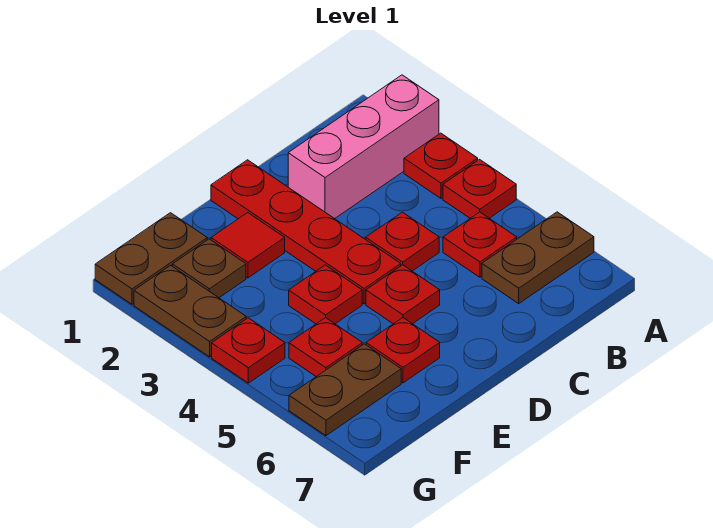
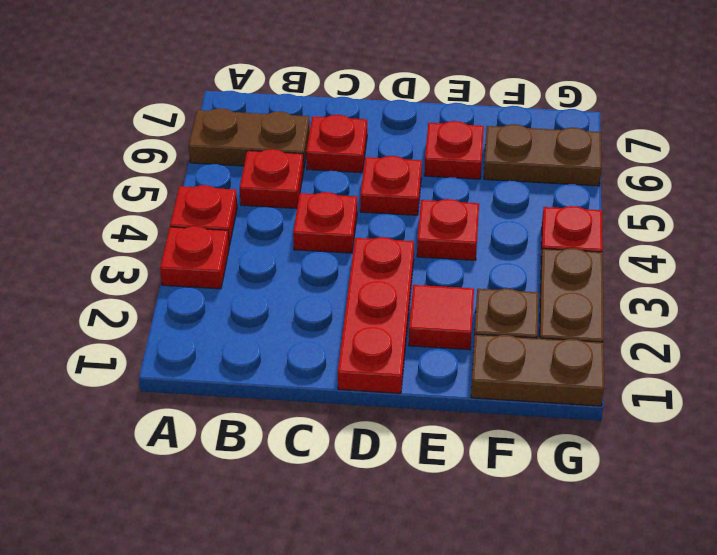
pink brick A2:C2 level 1 -> none
red plate D1:D4 level 1 -> red plate D1:D3 level 1
red plate F5 level 1 -> red plate C6 level 1

